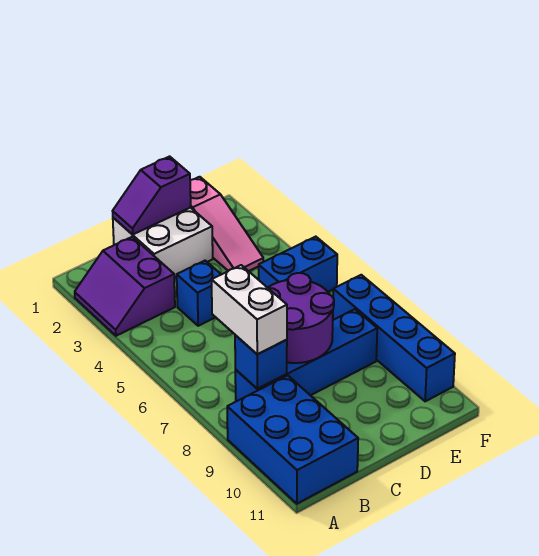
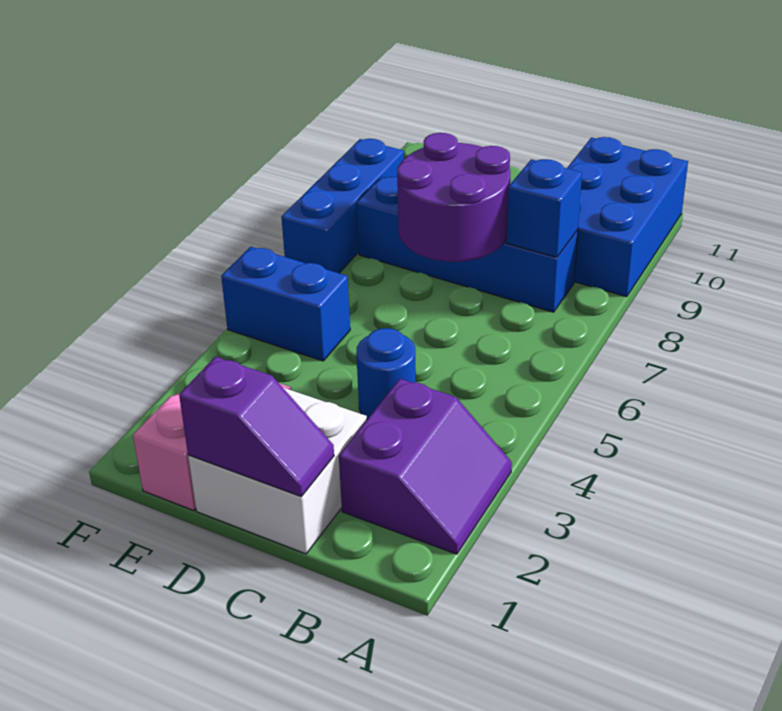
white brick B7:B8 level 3 -> none
blue brick C4 level 1 -> blue round brick C4 level 1
blue brick F7:F10 level 1 -> blue brick F7:F9 level 1

